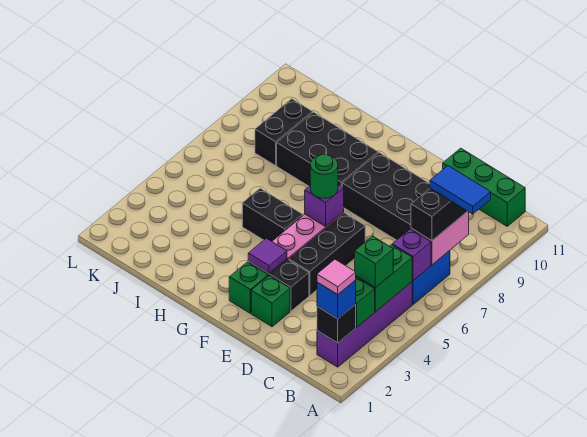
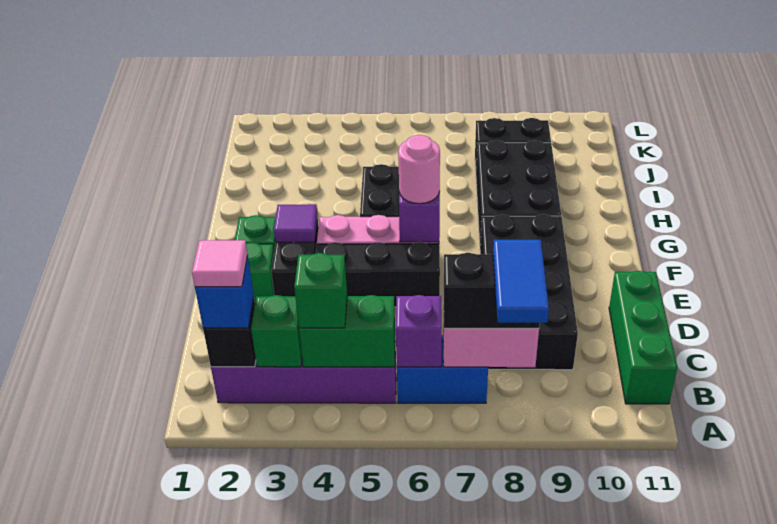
green round brick F6 level 3 -> pink round brick F6 level 3

